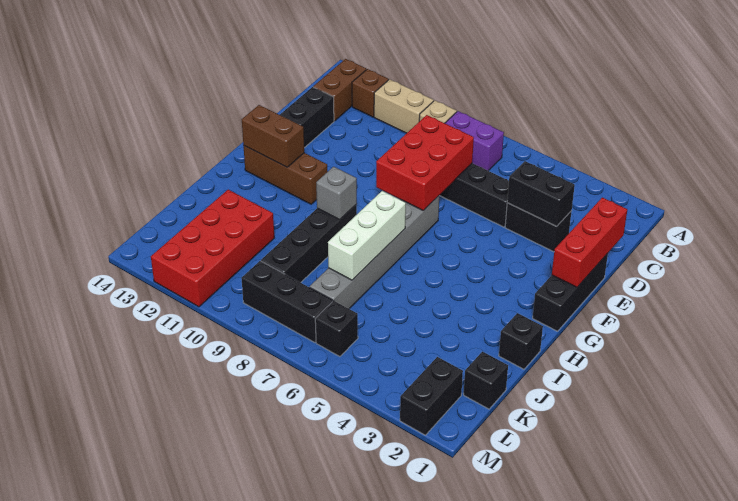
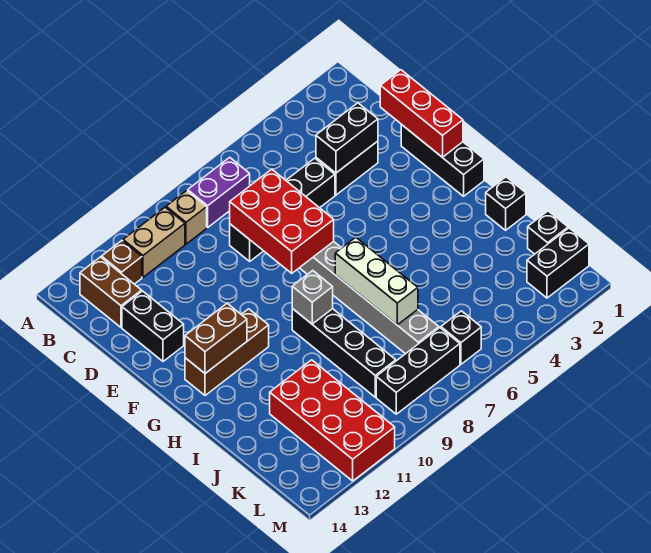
black brick L2:M2 level 1 -> black brick L1:L2 level 1

